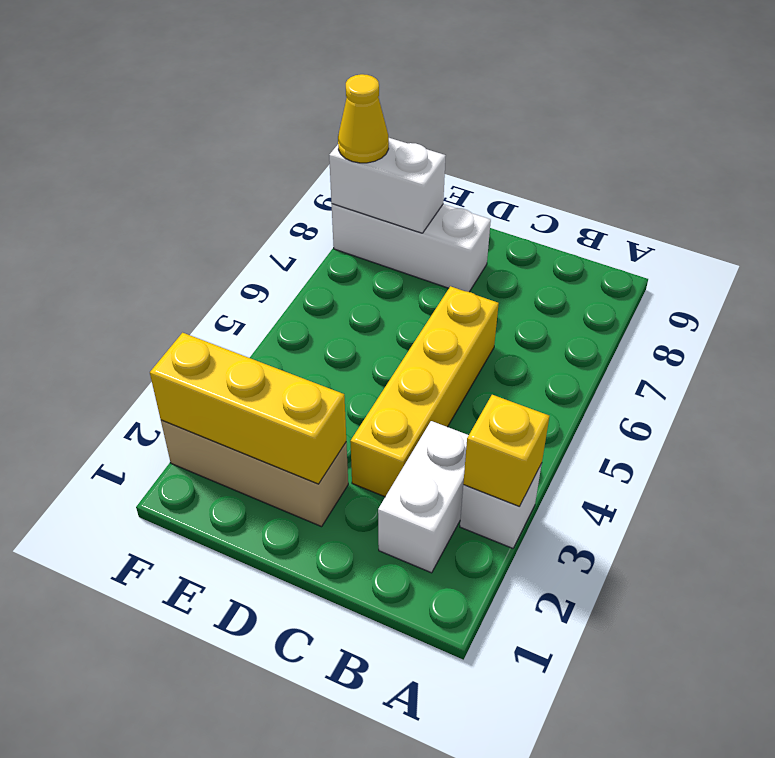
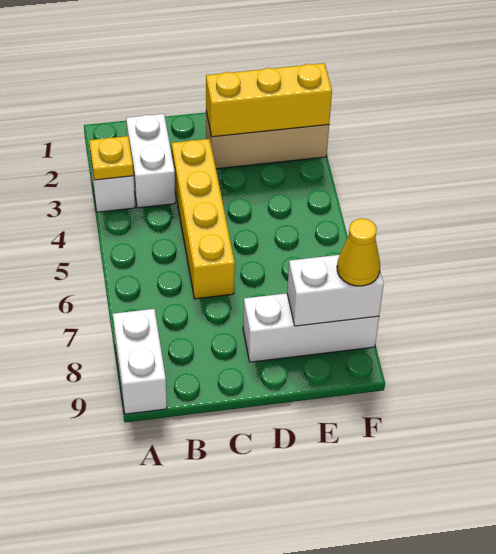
yellow brick A3 level 2 -> yellow plate A3 level 2
none -> white brick A8:A9 level 1

